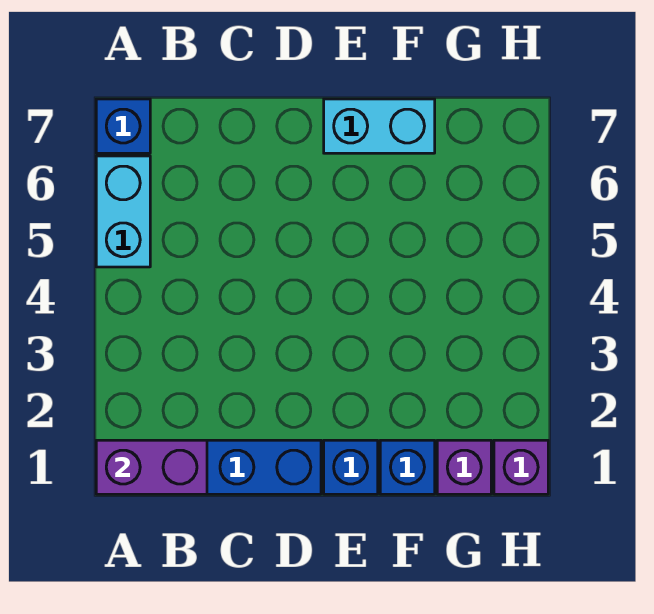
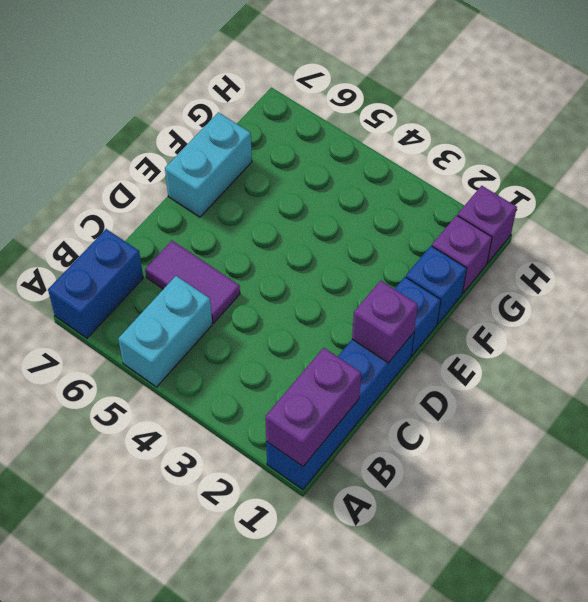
cyan brick A5:A6 level 1 -> cyan brick A5:B5 level 1
blue brick A7 level 1 -> blue brick A7:B7 level 1
none -> purple tile C5:C6 level 1
none -> purple brick D1 level 2

